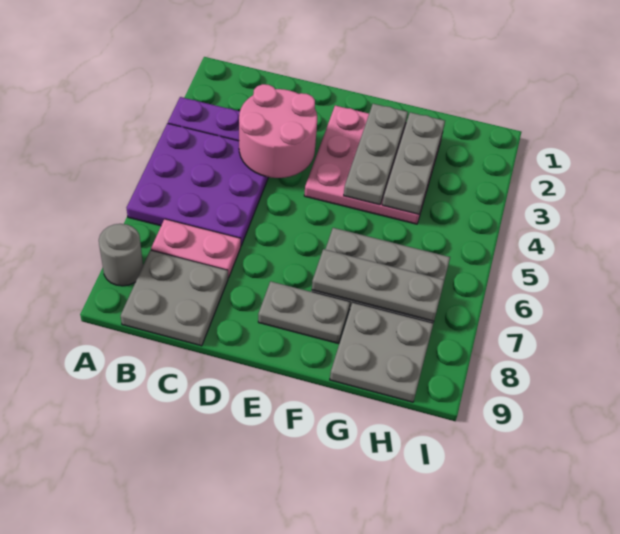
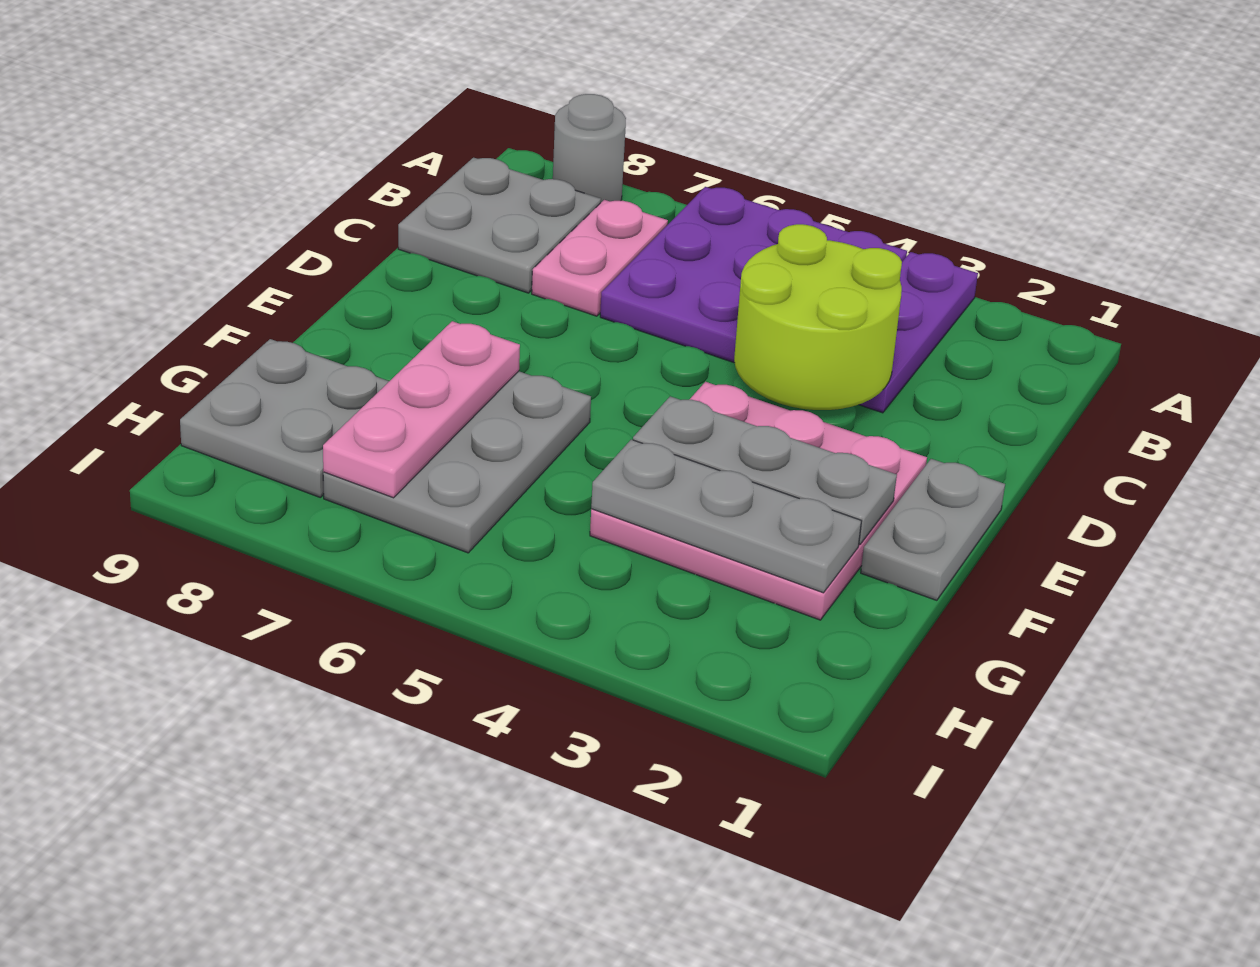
pink round brick C3:D4 level 2 -> lime round brick C3:D4 level 2
grey plate E8:F8 level 1 -> grey plate E1:F1 level 1
grey plate F7:H7 level 2 -> pink plate F7:H7 level 2

